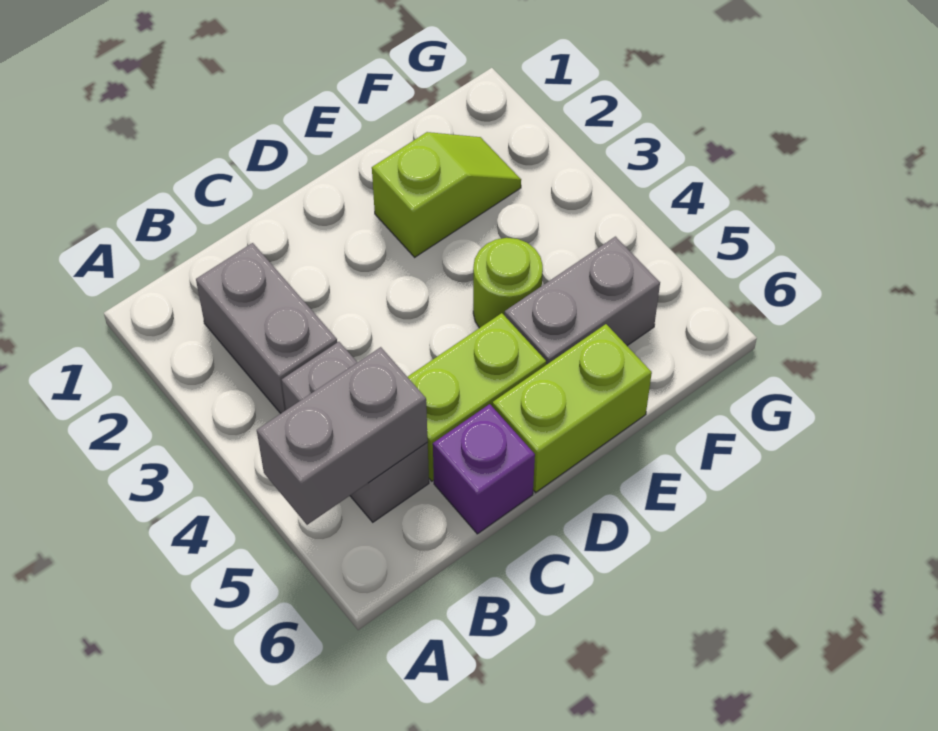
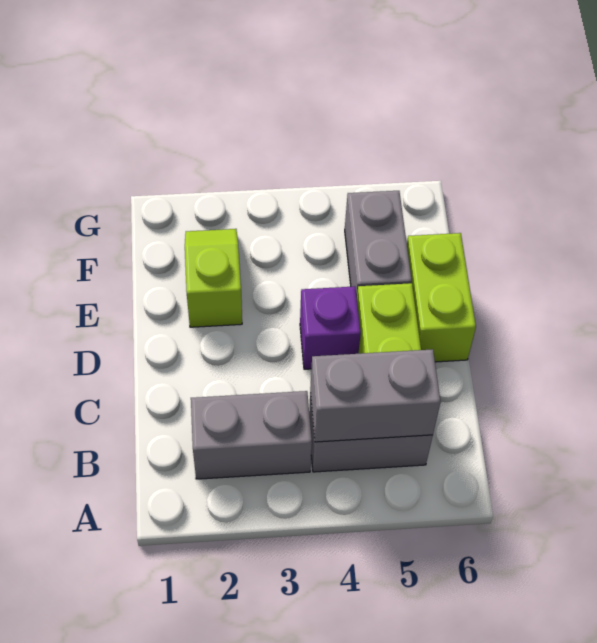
grey brick A5:B5 level 2 -> grey brick B4:B5 level 2
purple brick C6 level 1 -> purple brick D4 level 1
lime round brick E4 level 1 -> none

